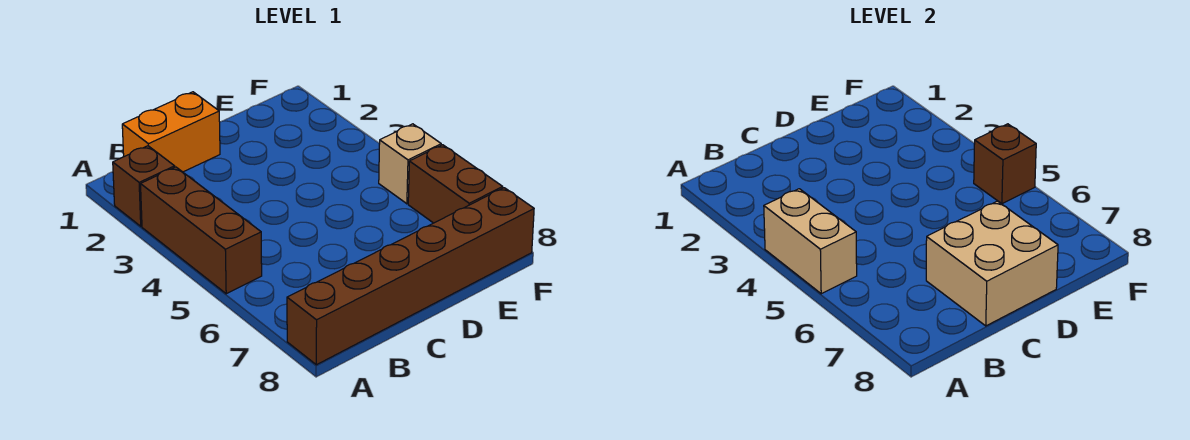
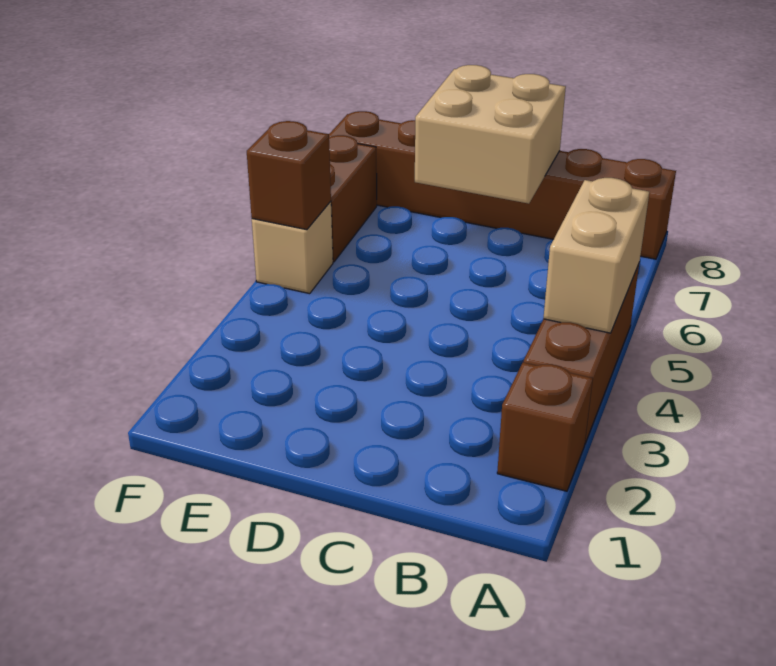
orange brick B1:C1 level 1 -> none

